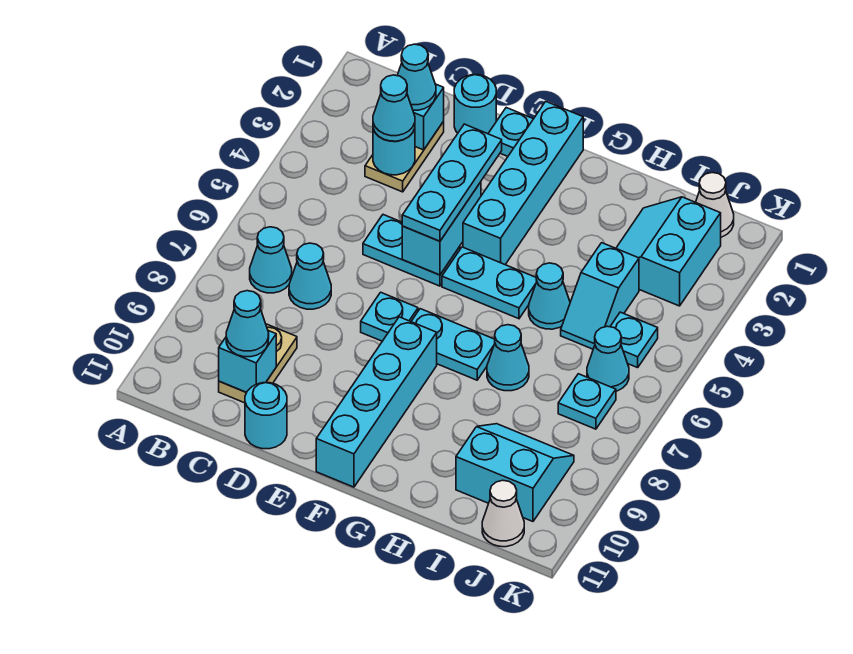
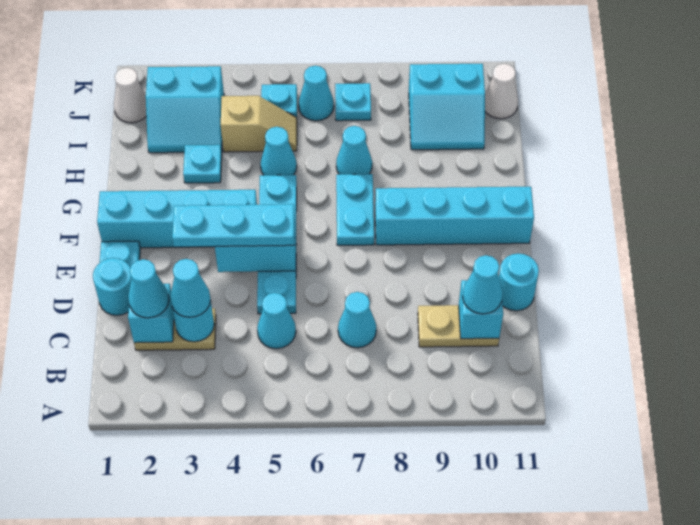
cyan cone B7 level 1 -> cyan cone C5 level 1
cyan plate E7 level 1 -> cyan plate H3 level 1
cyan slope I4:I5 level 1 top 4 -> tan slope I4:I5 level 1 top 4
cyan slope I9:J10 level 1 top 10 -> cyan slope I9:J10 level 1 top J

